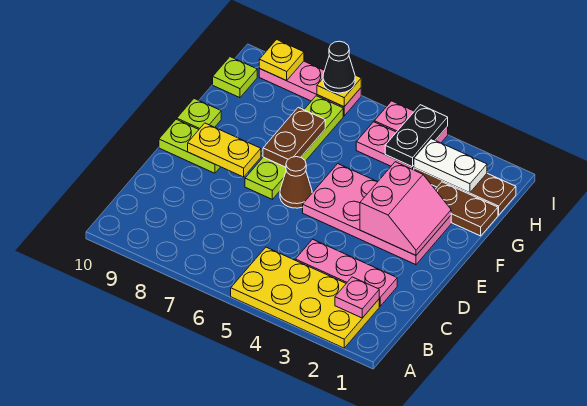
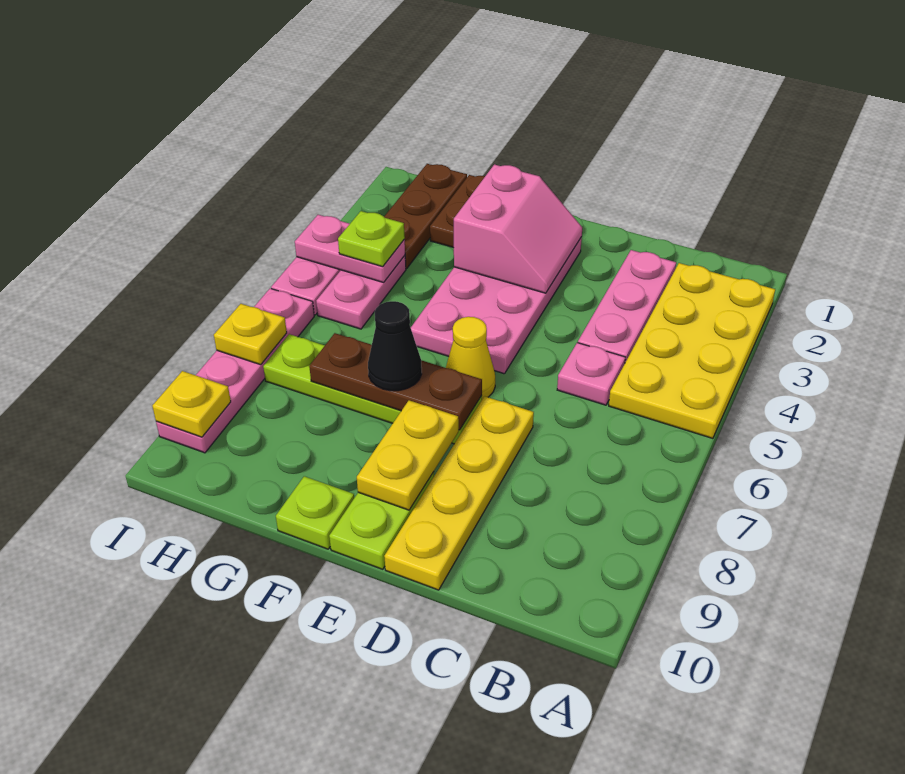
pink plate B2 level 2 -> pink plate C5 level 1
none -> yellow plate D7:D10 level 1
pink slope E2:F3 level 2 top 3 -> pink slope E2:F3 level 2 top F
brown cone E6 level 1 -> yellow cone E6 level 1
brown plate F7:G7 level 2 -> brown plate E7:G7 level 2
white plate H2:H3 level 2 -> none
black plate H4:I4 level 2 -> pink plate H4:I4 level 2
lime plate H10 level 1 -> lime plate H4 level 3
pink plate I7:I9 level 1 -> pink plate I6:I9 level 1
black cone I7 level 3 -> black cone F7 level 3

